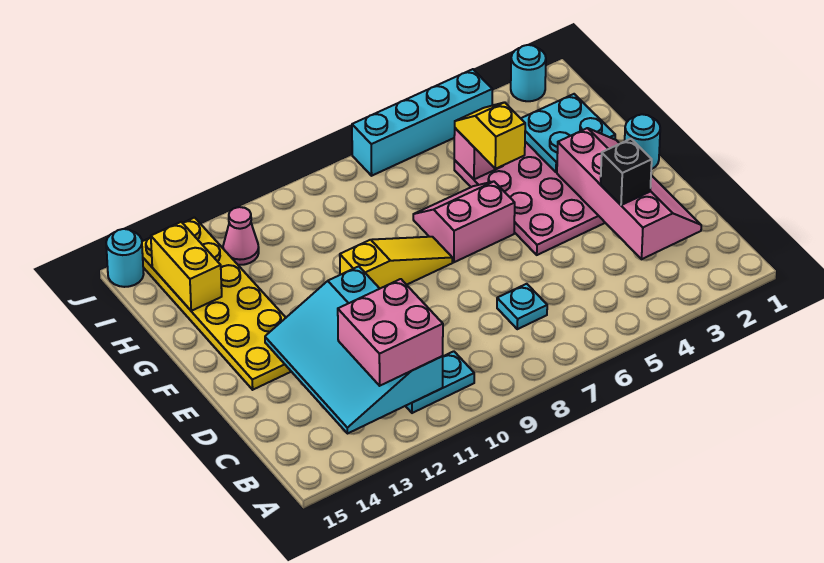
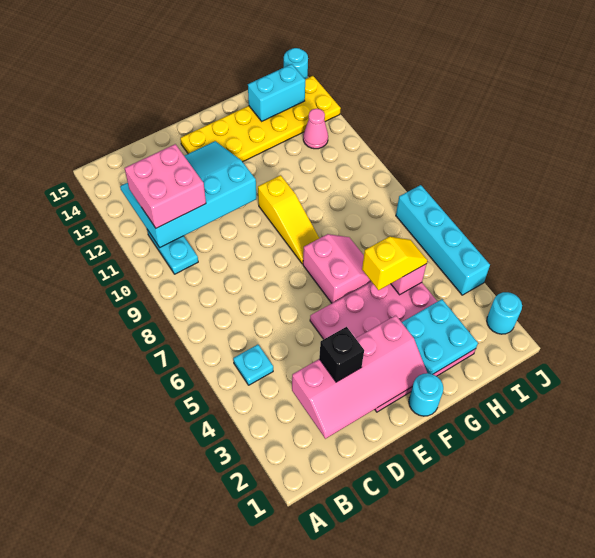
cyan plate C7 level 1 -> cyan plate B5 level 1
yellow brick H14:I14 level 2 -> cyan brick H14:I14 level 2

